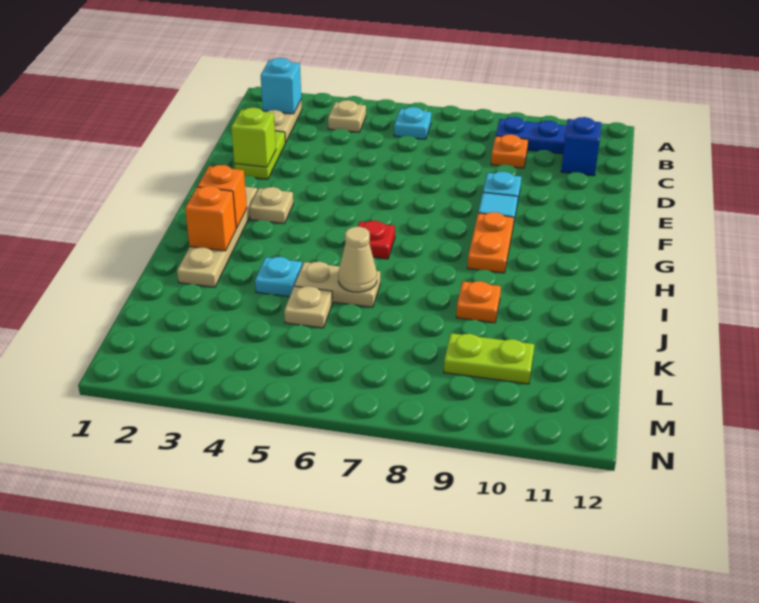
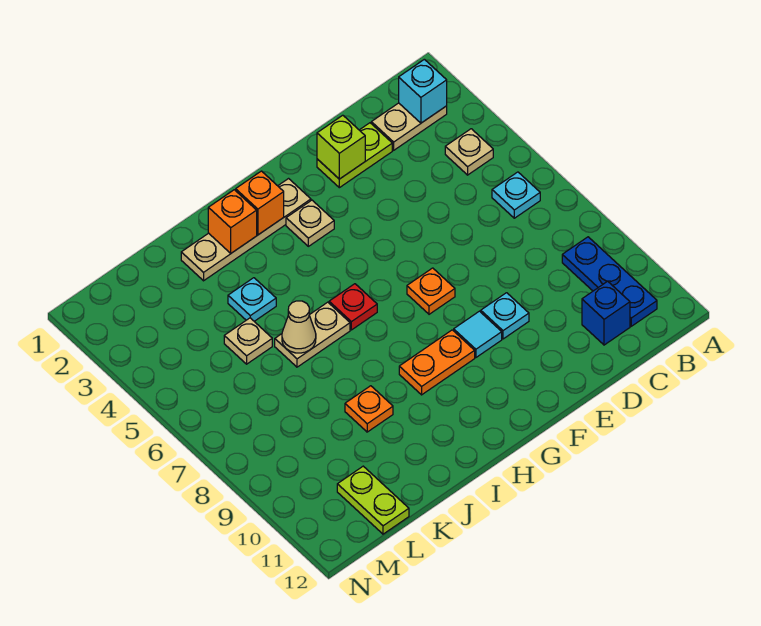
orange plate C9 level 1 -> orange plate F7 level 1
tan plate J5:J6 level 1 -> tan plate I6:J6 level 1
lime plate L9:L10 level 1 -> lime plate L11:L12 level 1

